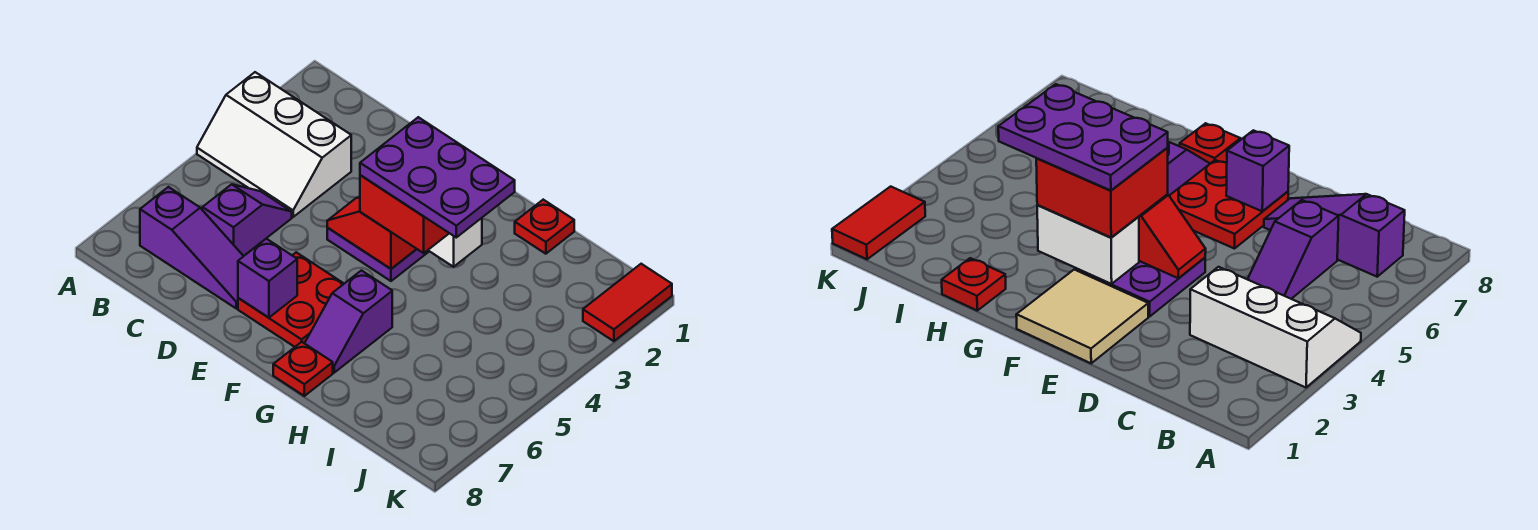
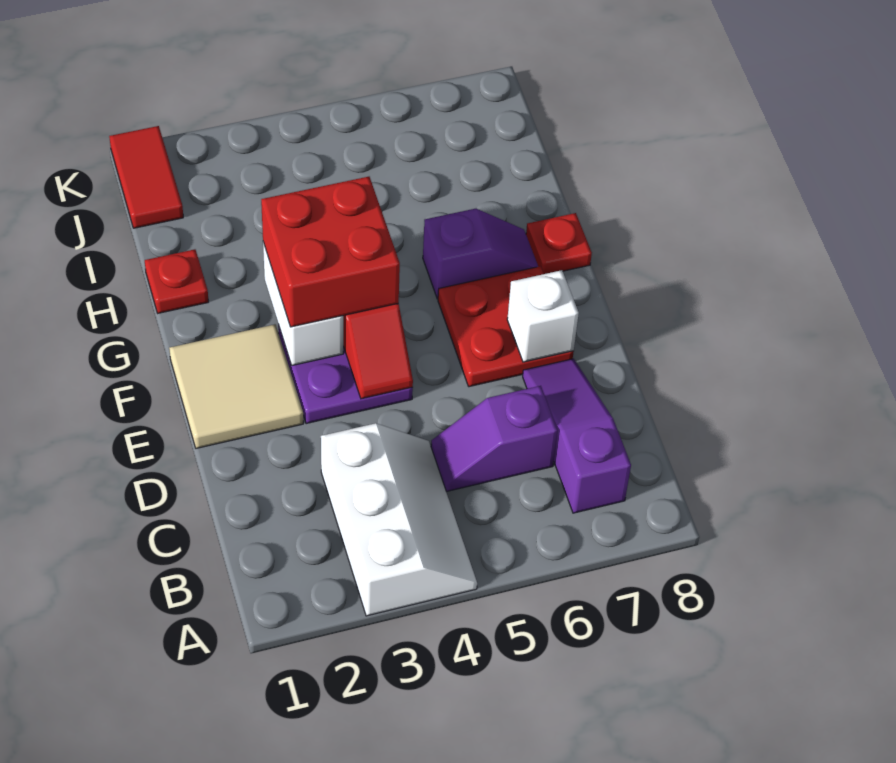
purple brick E7 level 2 -> white brick E7 level 2
purple plate F3:H4 level 4 -> none
red tile K1:K2 level 1 -> red tile J1:K1 level 1

